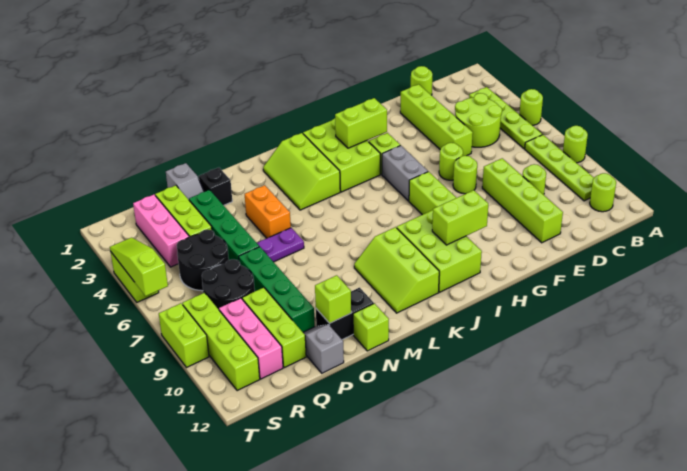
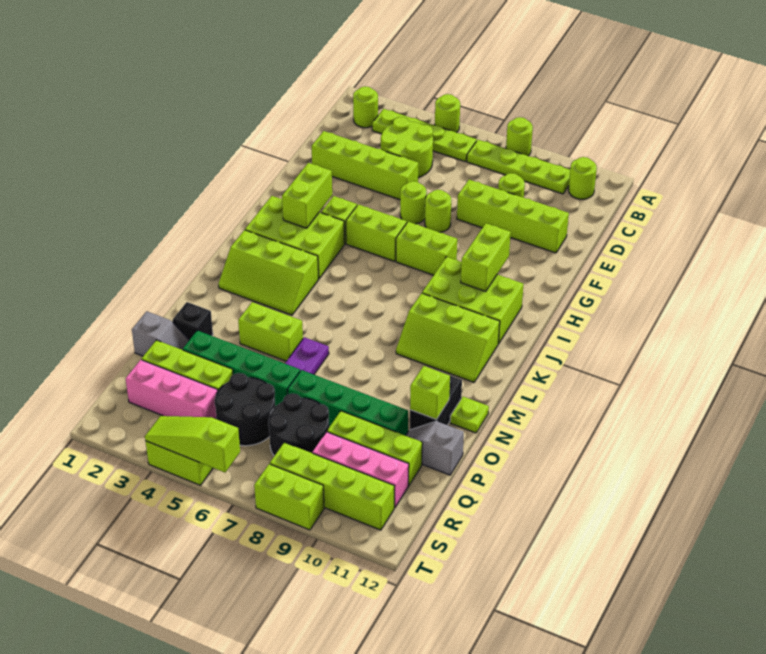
lime round brick D1 level 1 -> lime round brick B2 level 1
grey brick H5:H6 level 1 -> lime brick H5:H6 level 1
orange brick N4:N5 level 1 -> lime brick N4:N5 level 1
lime brick N12 level 1 -> lime plate N12 level 1

